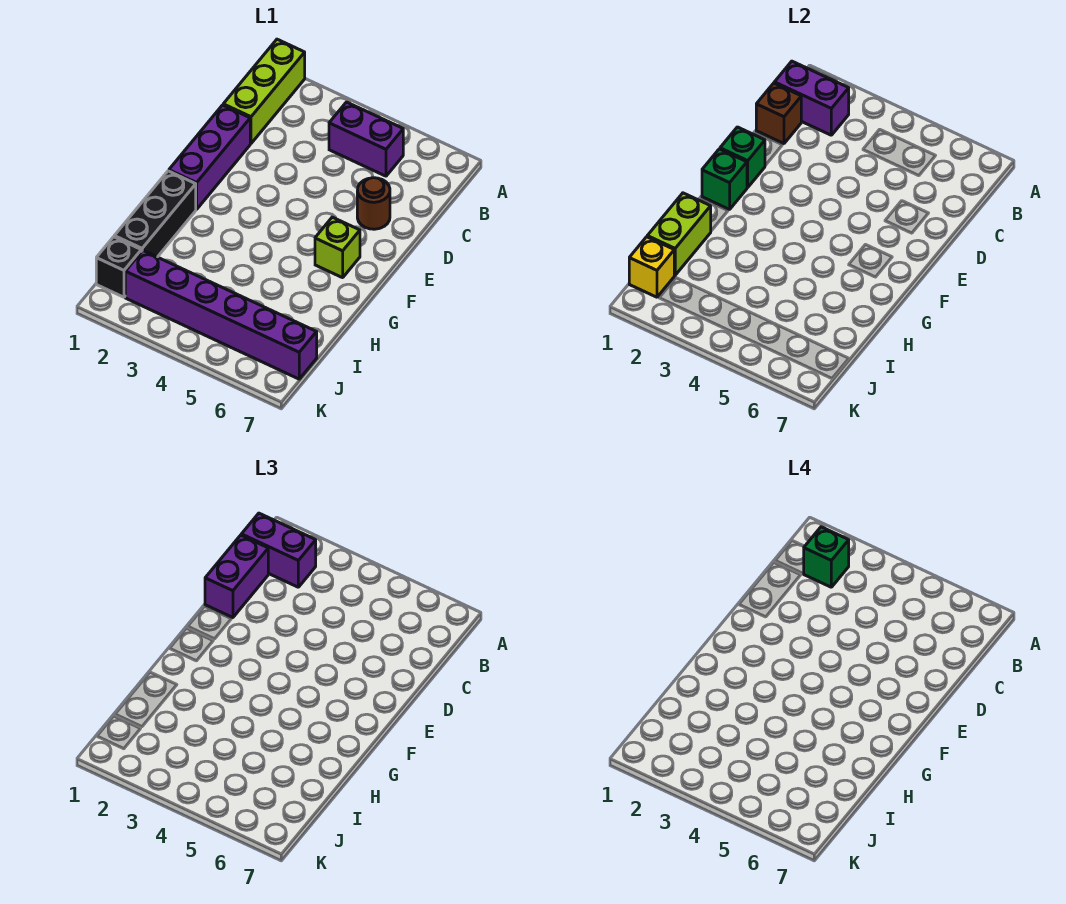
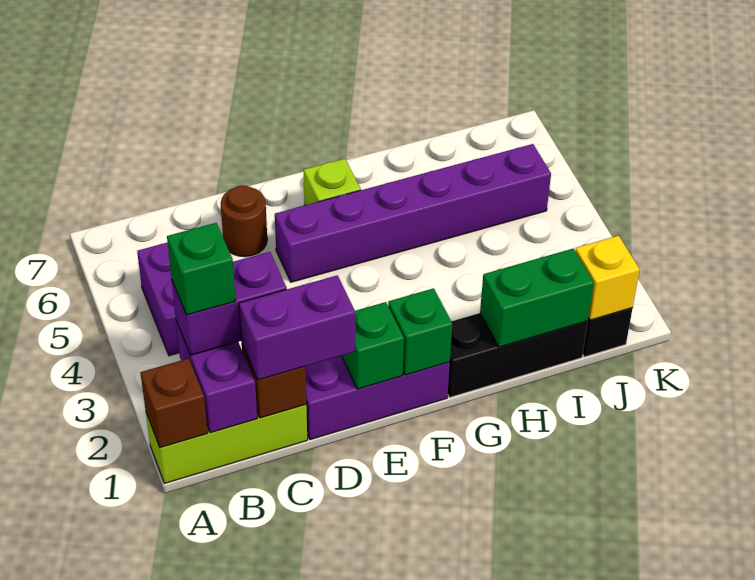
none -> brown brick A1 level 2
purple brick B1:B2 level 3 -> purple brick B2:C2 level 3
lime brick H1:I1 level 2 -> green brick H1:I1 level 2
purple brick J2:J7 level 1 -> purple brick E5:J5 level 1

